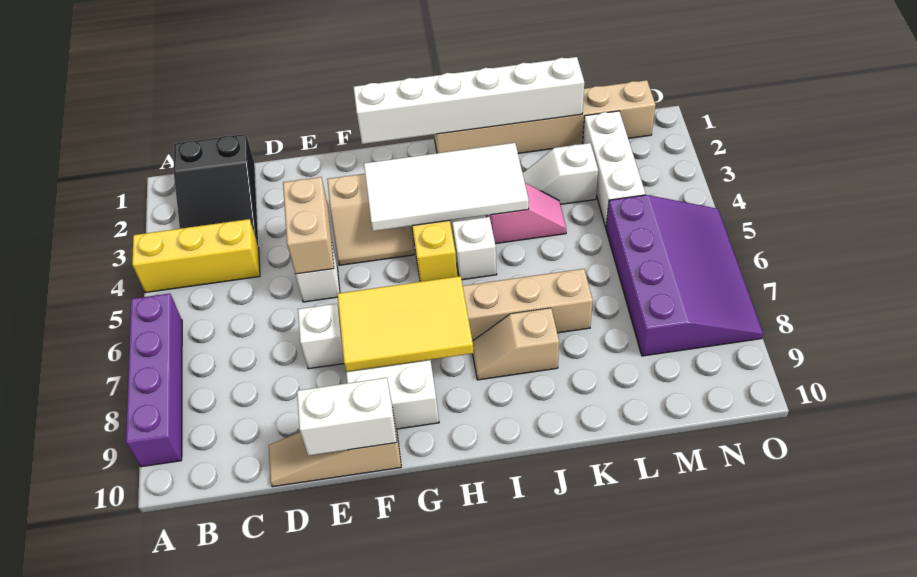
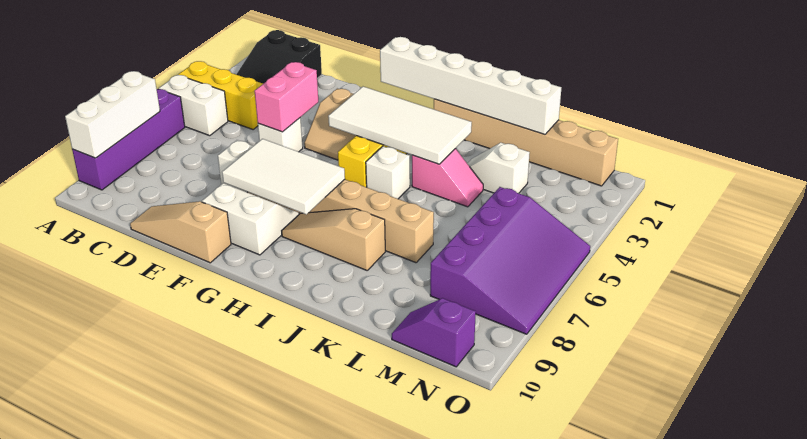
tan brick E4:E5 level 2 -> pink brick E4:E5 level 2
white brick E10:F10 level 2 -> white brick A5:B5 level 1
yellow tile F7:H8 level 2 -> white tile F7:H8 level 2
tan slope I8:J8 level 1 top J -> tan slope H8:J8 level 1 top J
white brick M2:M4 level 1 -> white brick A7:A9 level 2
none -> purple slope M10:N10 level 1 top N

